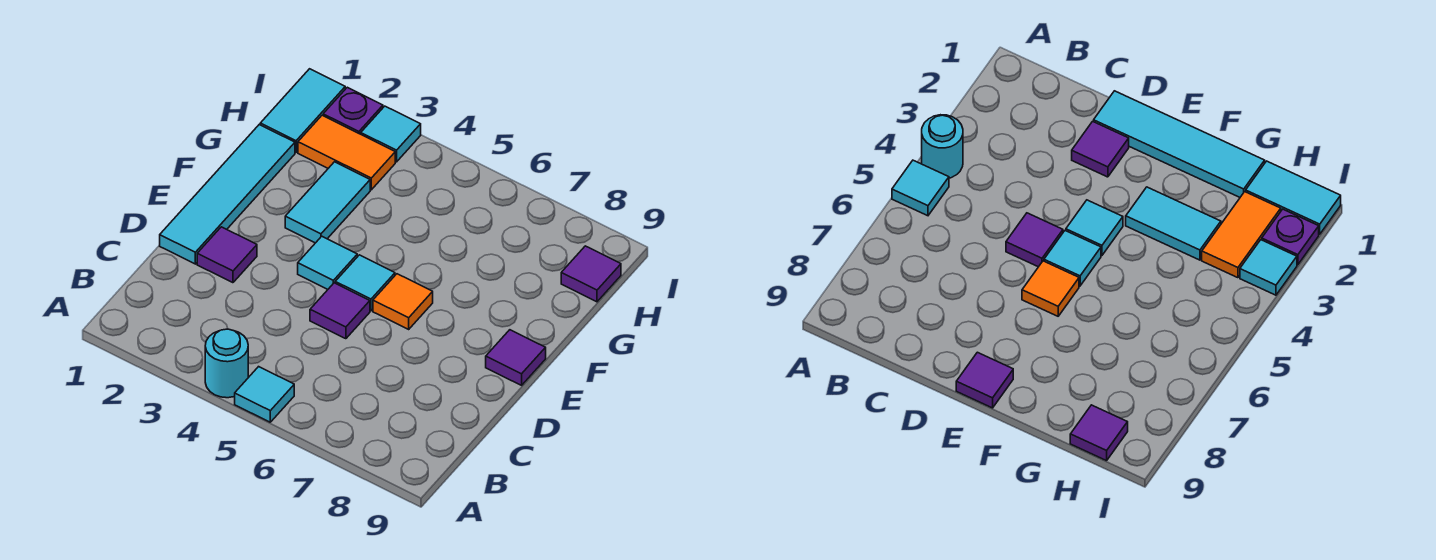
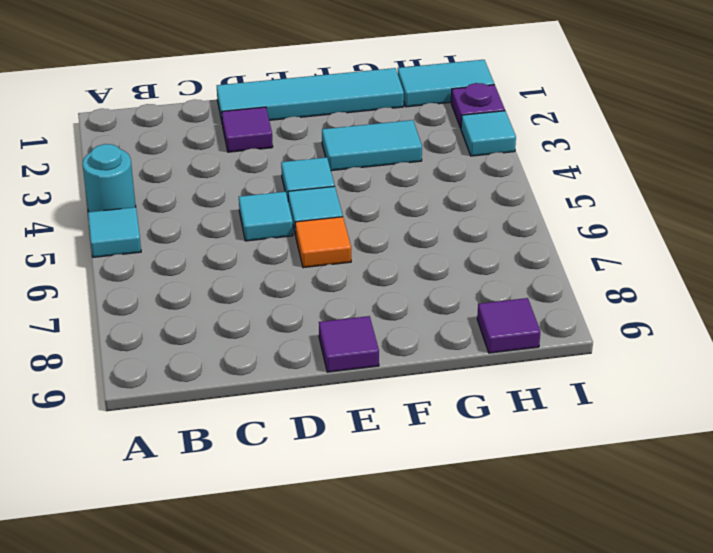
purple tile D5 level 1 -> cyan tile D5 level 1
orange tile H2:H3 level 1 -> none

